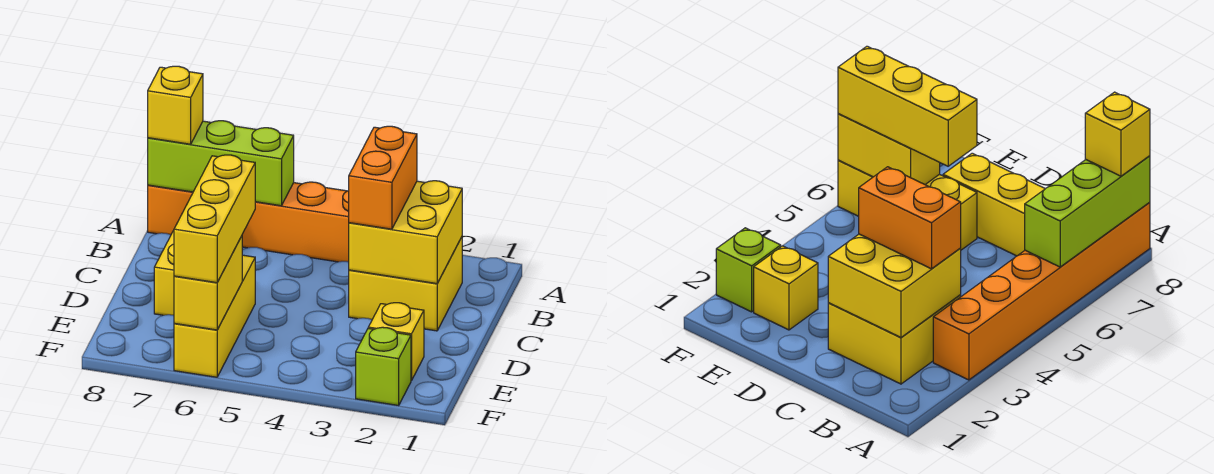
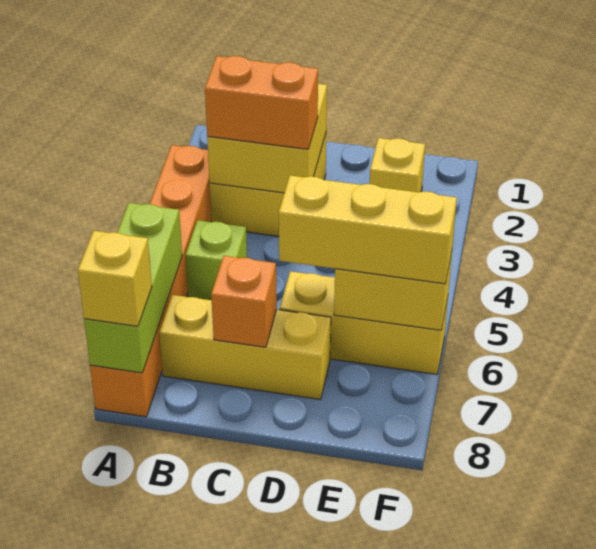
none -> orange brick C7 level 2
lime brick F2 level 1 -> lime brick B5 level 1

